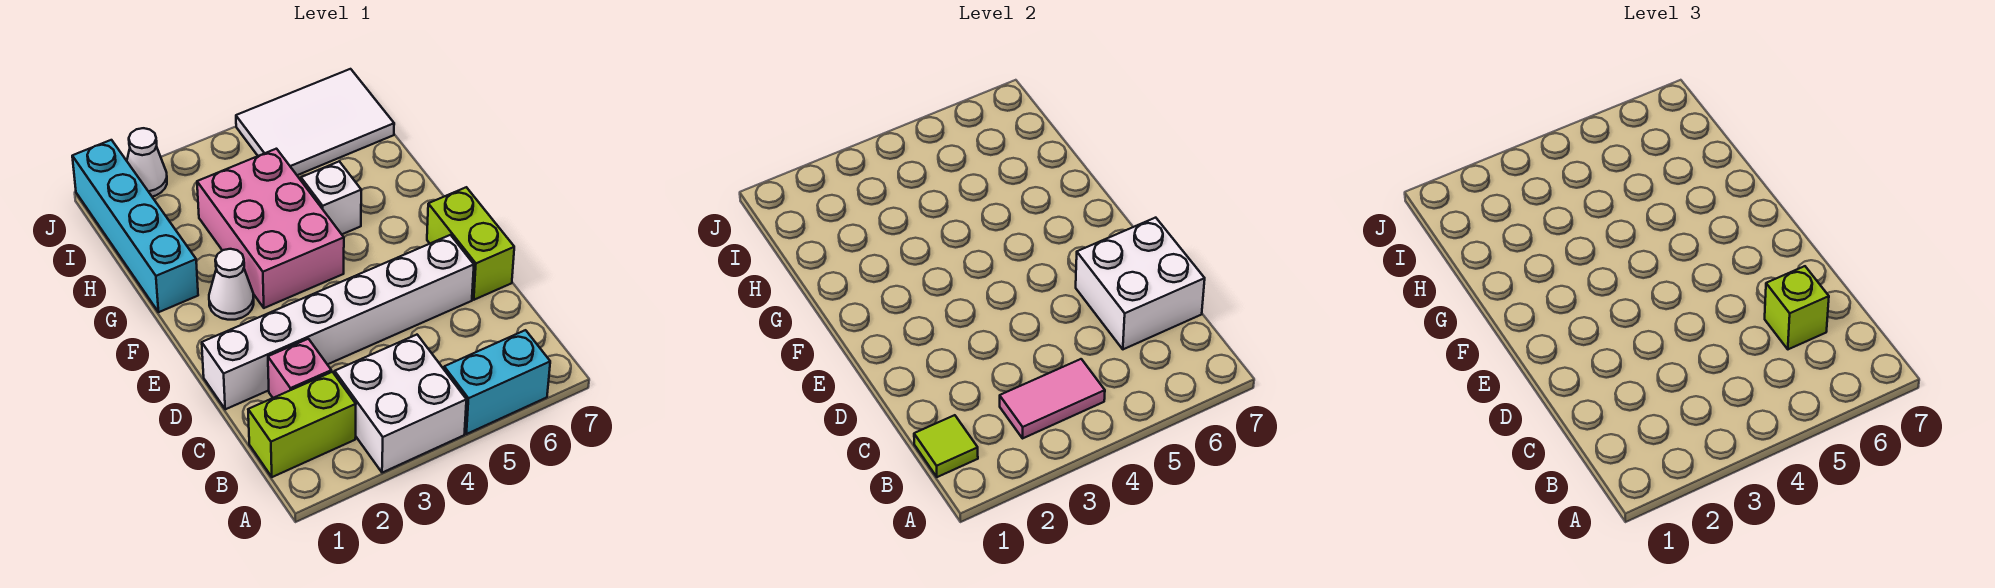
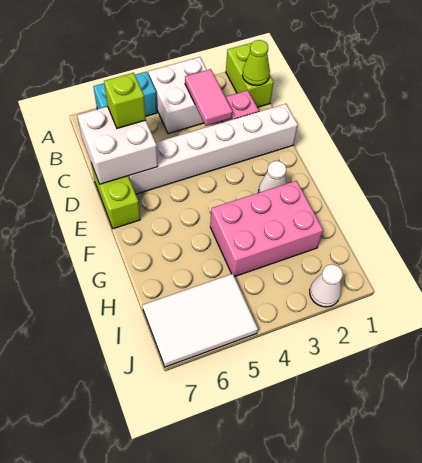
lime brick B1:B2 level 1 -> lime brick A1:B1 level 1
lime tile B1 level 2 -> lime cone B1 level 2
pink tile B3:B4 level 2 -> pink tile B3:C3 level 2
pink brick F3:H4 level 1 -> pink brick G2:H4 level 1
cyan brick G1:J1 level 1 -> none
white brick G5 level 1 -> none

